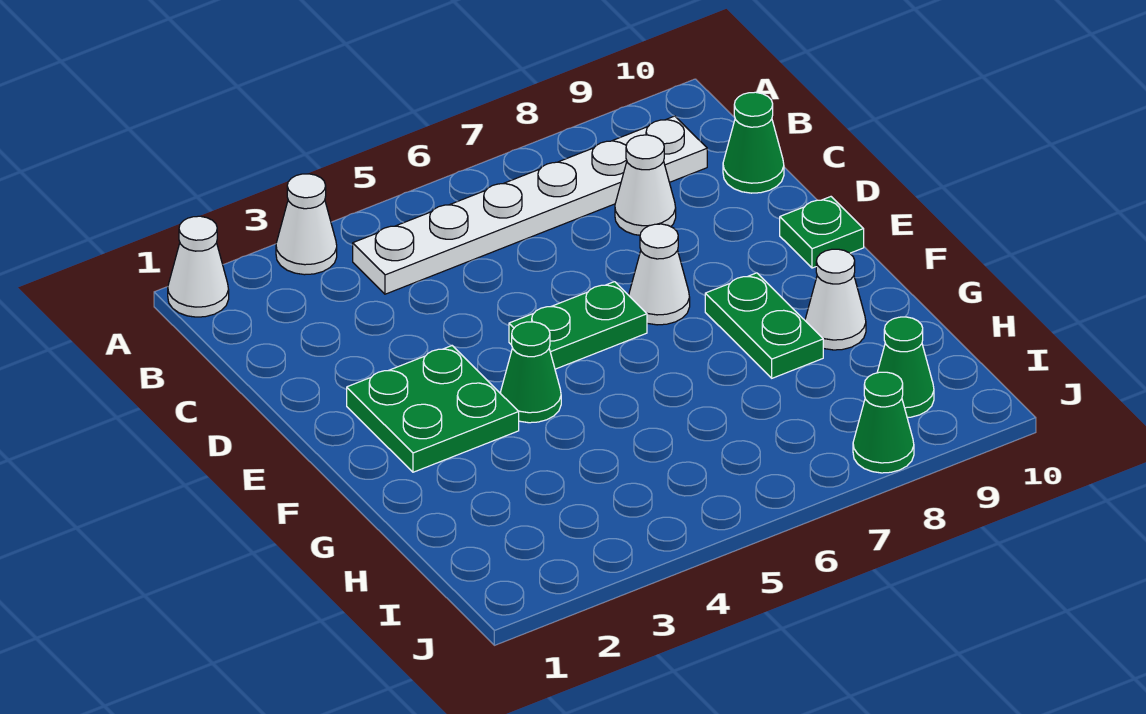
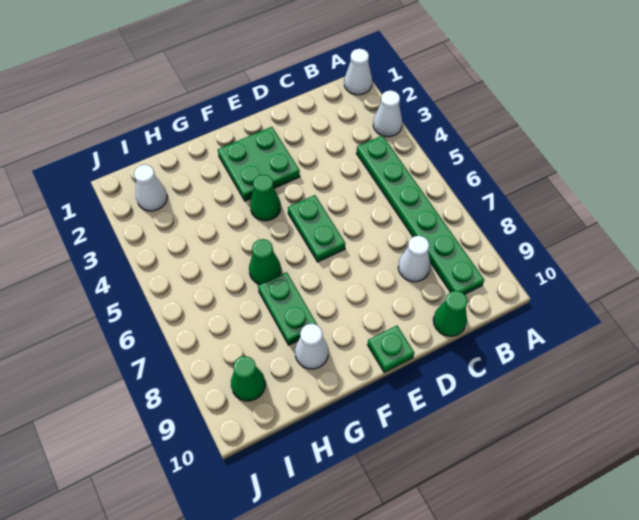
white plate B4:B9 level 1 -> green plate B4:B9 level 1
white cone E7 level 1 -> white cone I2 level 1
green plate F8:G8 level 1 -> green plate G7:G8 level 1
green cone J8 level 1 -> green cone G6 level 1

